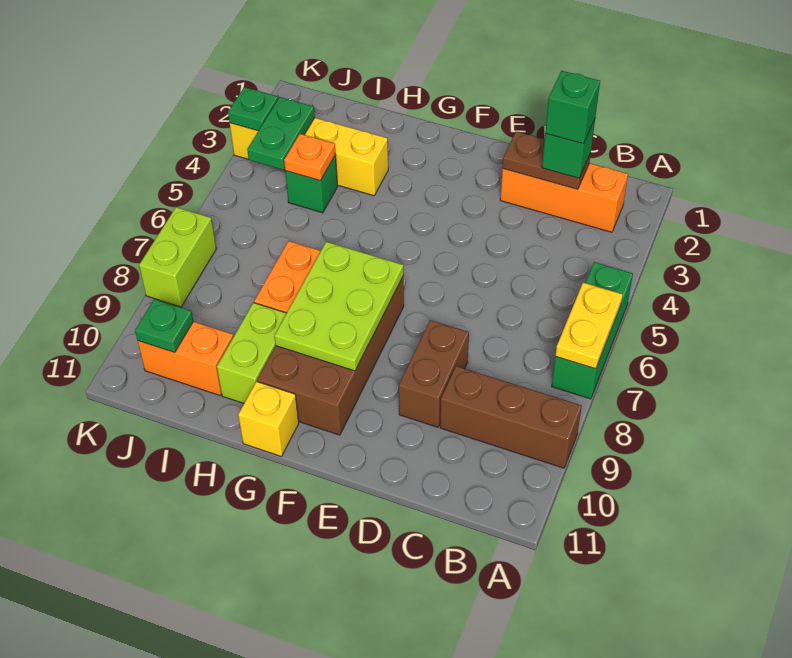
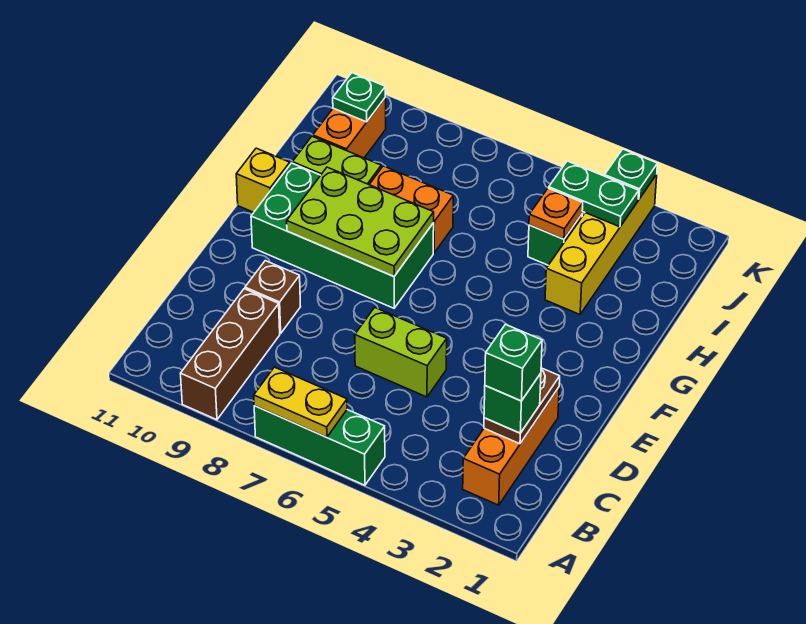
brown brick D8:D9 level 1 -> brown brick D9 level 1
brown brick F7:G10 level 1 -> green brick F7:G10 level 1
lime brick K7:K8 level 1 -> lime brick D5:D6 level 1

